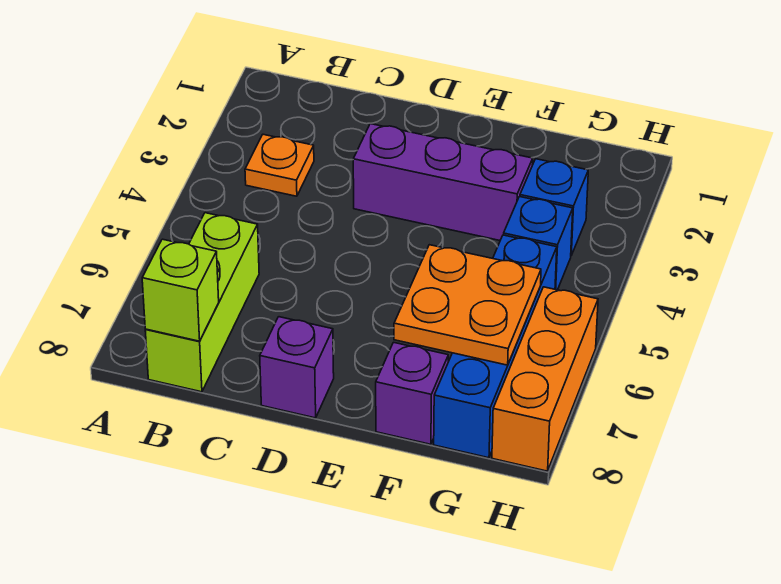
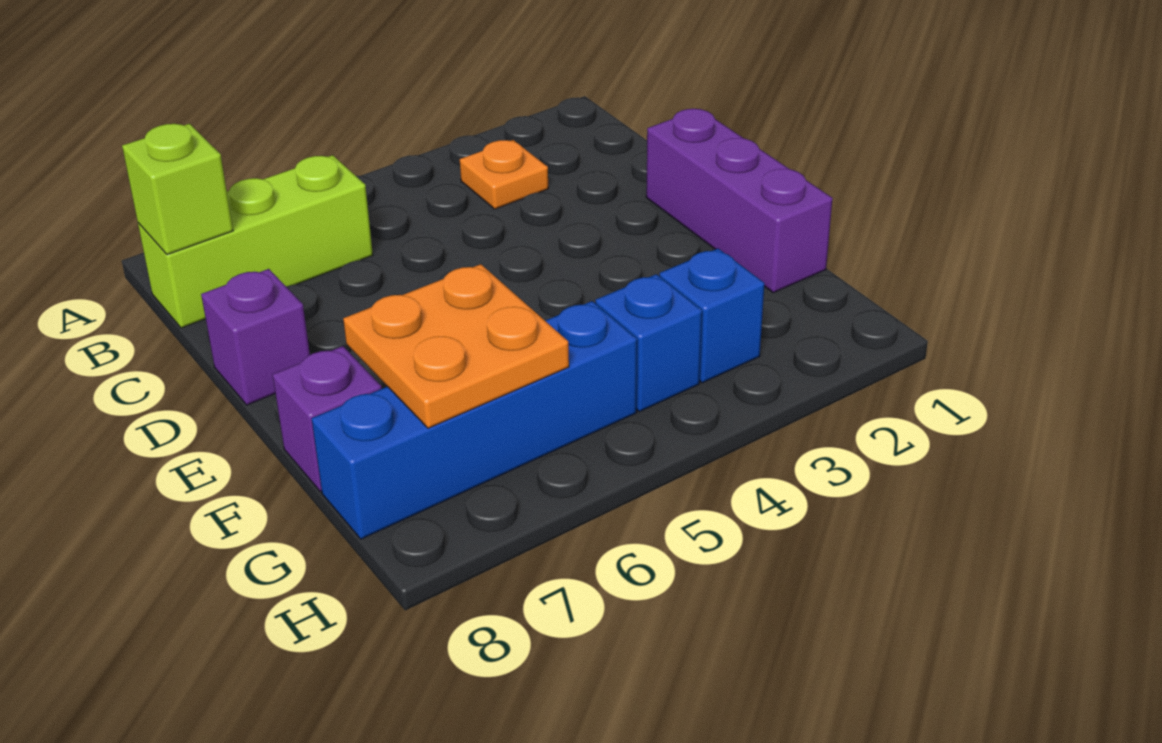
purple brick D3:F3 level 1 -> purple brick D1:F1 level 1
orange brick H6:H8 level 1 -> none

